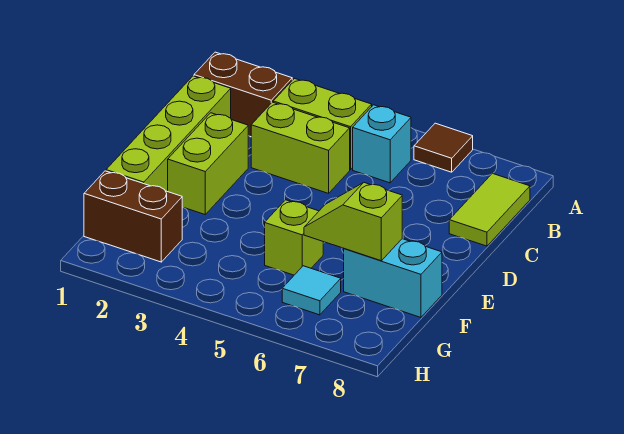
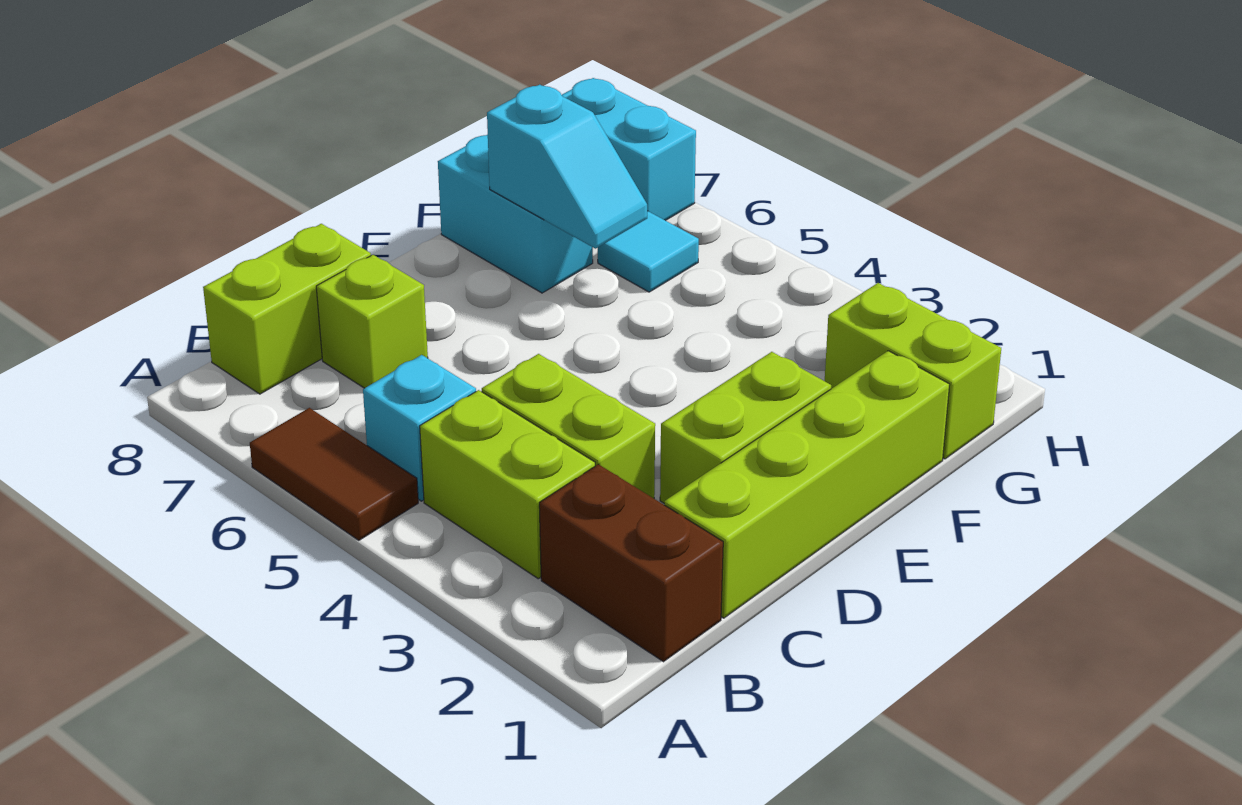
brown tile A6 level 1 -> brown tile A5:A6 level 1
lime tile B8:C8 level 1 -> lime brick B8:C8 level 1
lime brick F5 level 1 -> lime brick C7 level 1
lime slope F6:F7 level 2 top 7 -> cyan slope F6:F7 level 2 top 7
brown brick G1:G2 level 1 -> lime brick G1:G2 level 1
none -> cyan brick H7:H8 level 1

